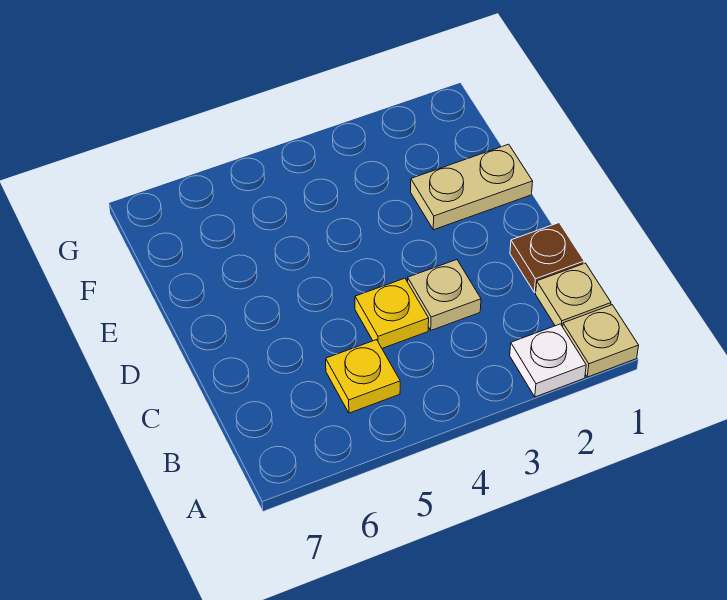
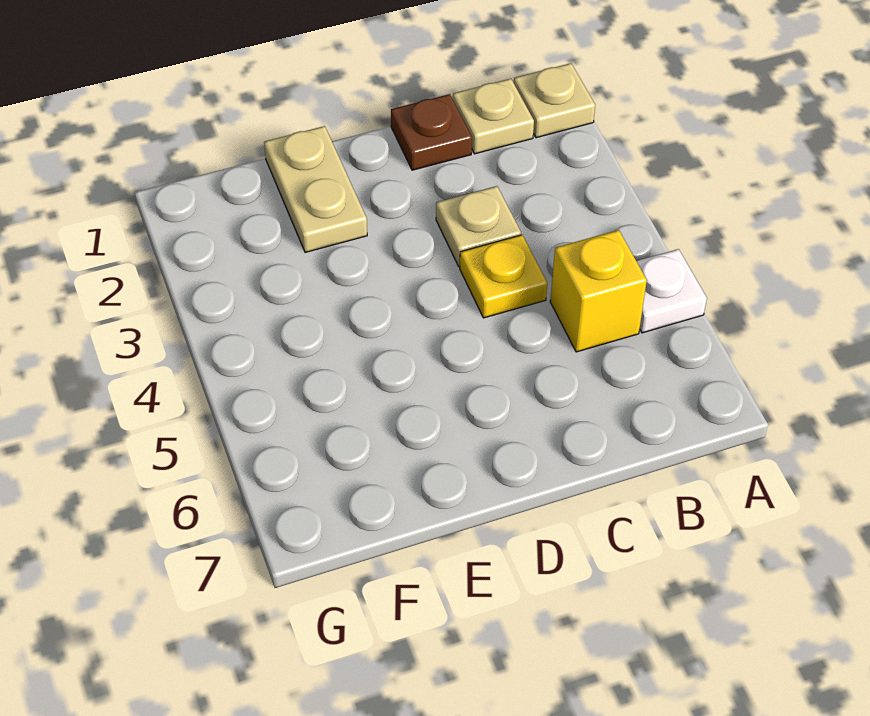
white plate A2 level 1 -> white plate A5 level 1
yellow plate B5 level 1 -> yellow brick B5 level 1

